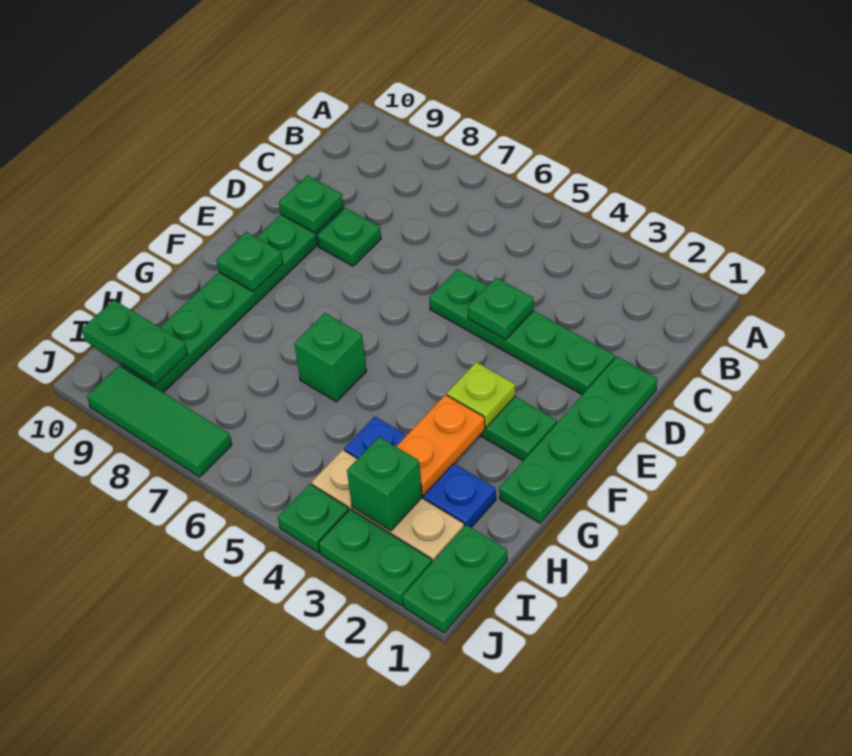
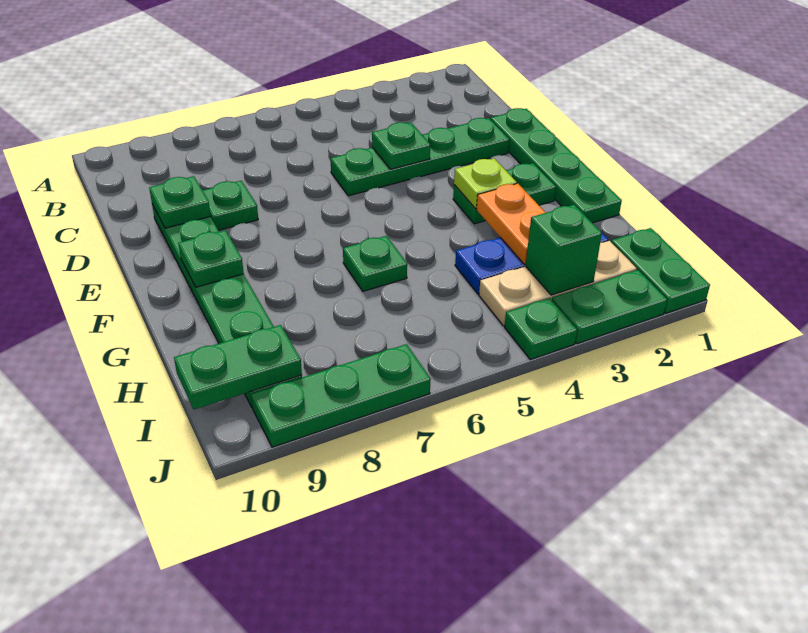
green brick G6 level 1 -> green plate G6 level 1
green tile J7:J9 level 1 -> green plate J7:J9 level 1

